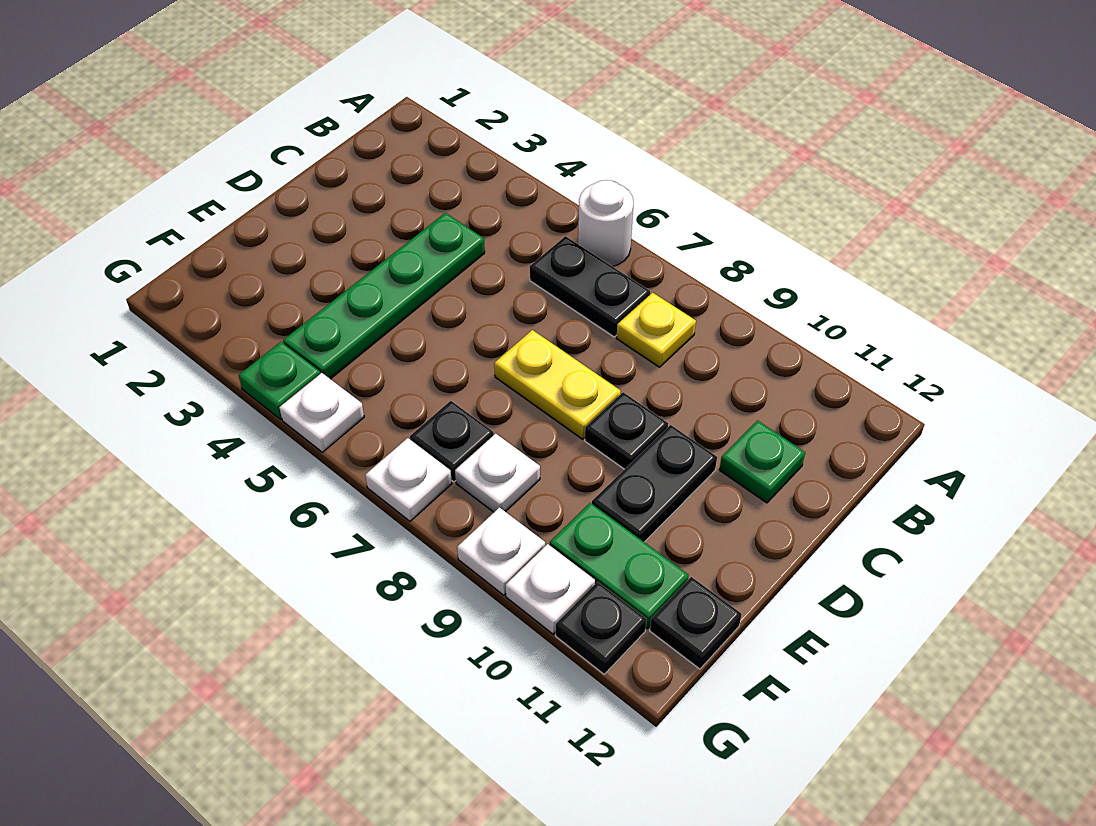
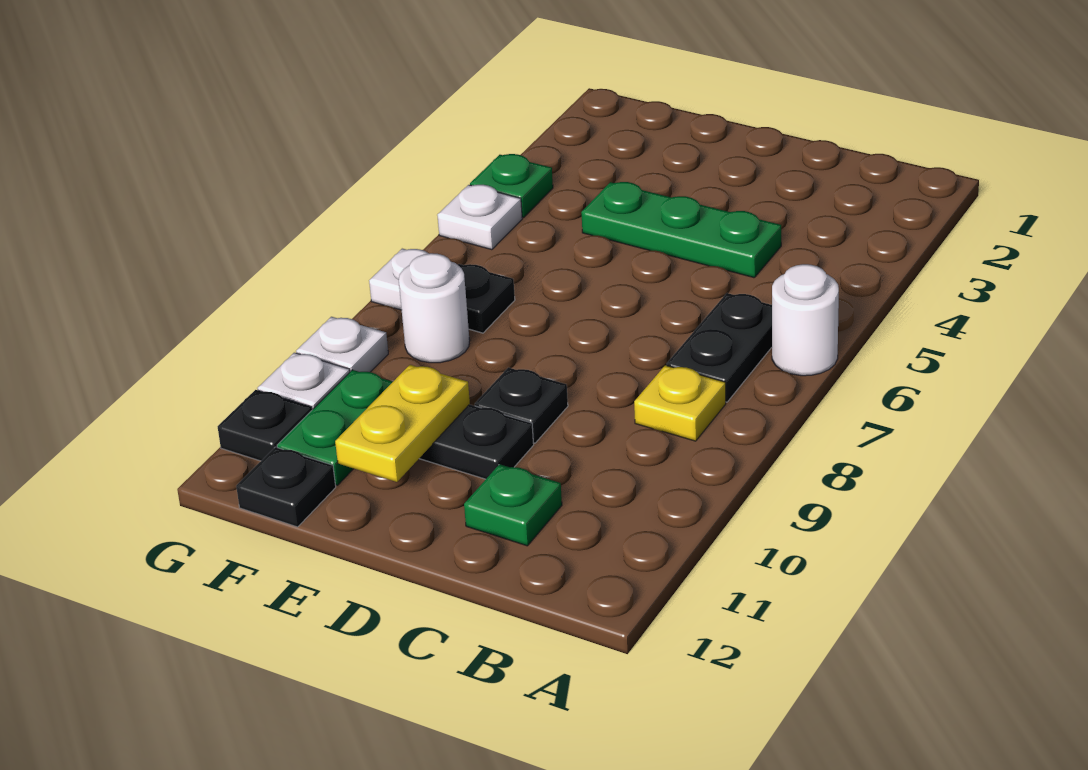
green plate C4:F4 level 1 -> green plate C4:E4 level 1
yellow plate D7:D8 level 1 -> yellow plate E10:E11 level 2
white plate F8 level 1 -> white round brick F8 level 1

